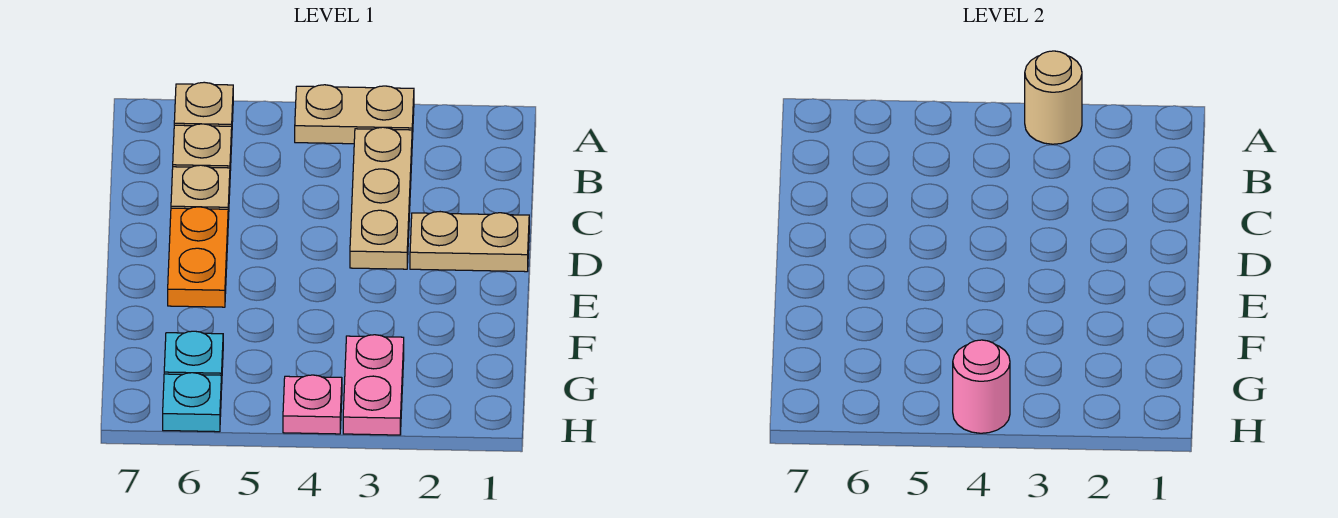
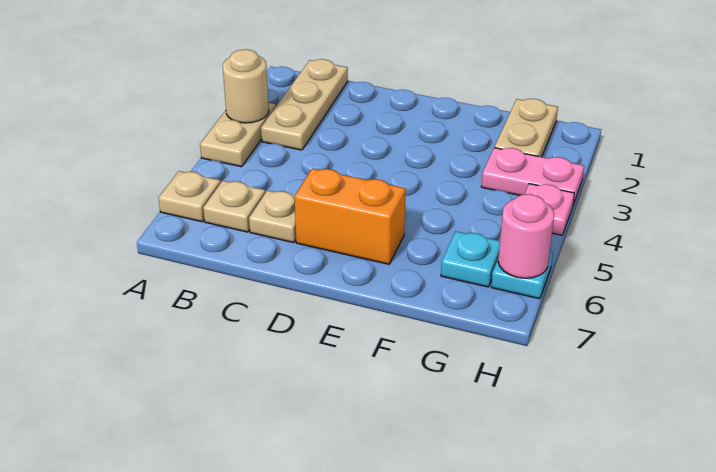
tan plate B3:D3 level 1 -> tan plate B1:B3 level 1
tan plate D1:D2 level 1 -> tan plate G1:G2 level 1
orange plate D6:E6 level 1 -> orange brick D6:E6 level 1
pink round brick H4 level 2 -> pink round brick H6 level 2

